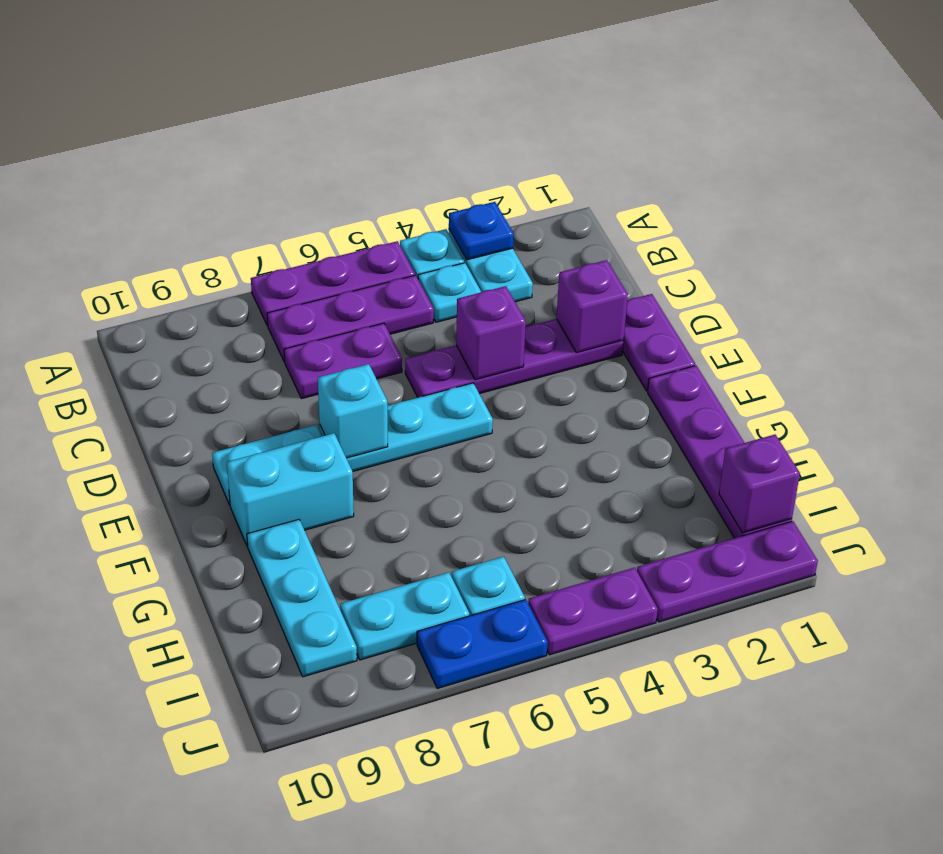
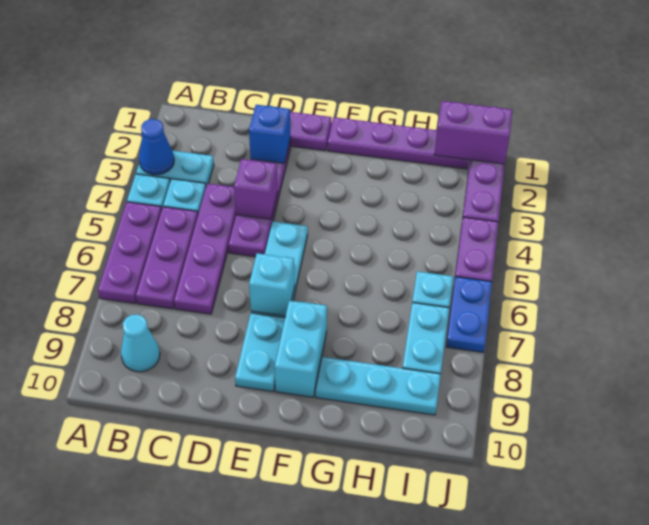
blue plate A3 level 2 -> blue cone A3 level 2
none -> cyan cone B9 level 1
purple plate C6:C7 level 1 -> purple plate C4:C7 level 1
purple brick D2 level 2 -> blue brick D2 level 2
purple brick I1 level 2 -> purple brick I1:J1 level 2

